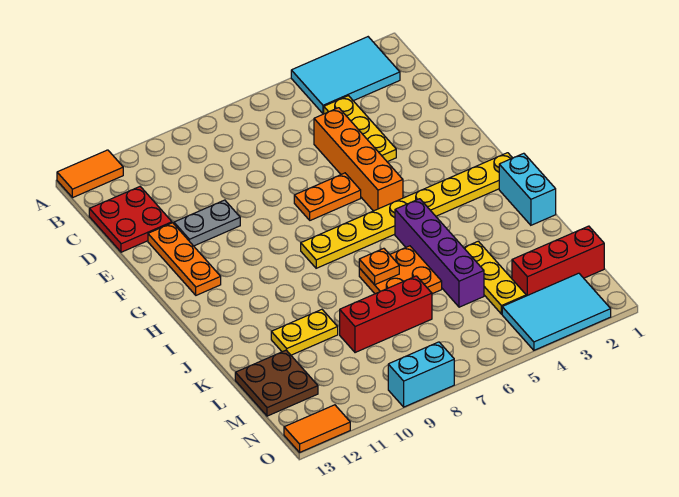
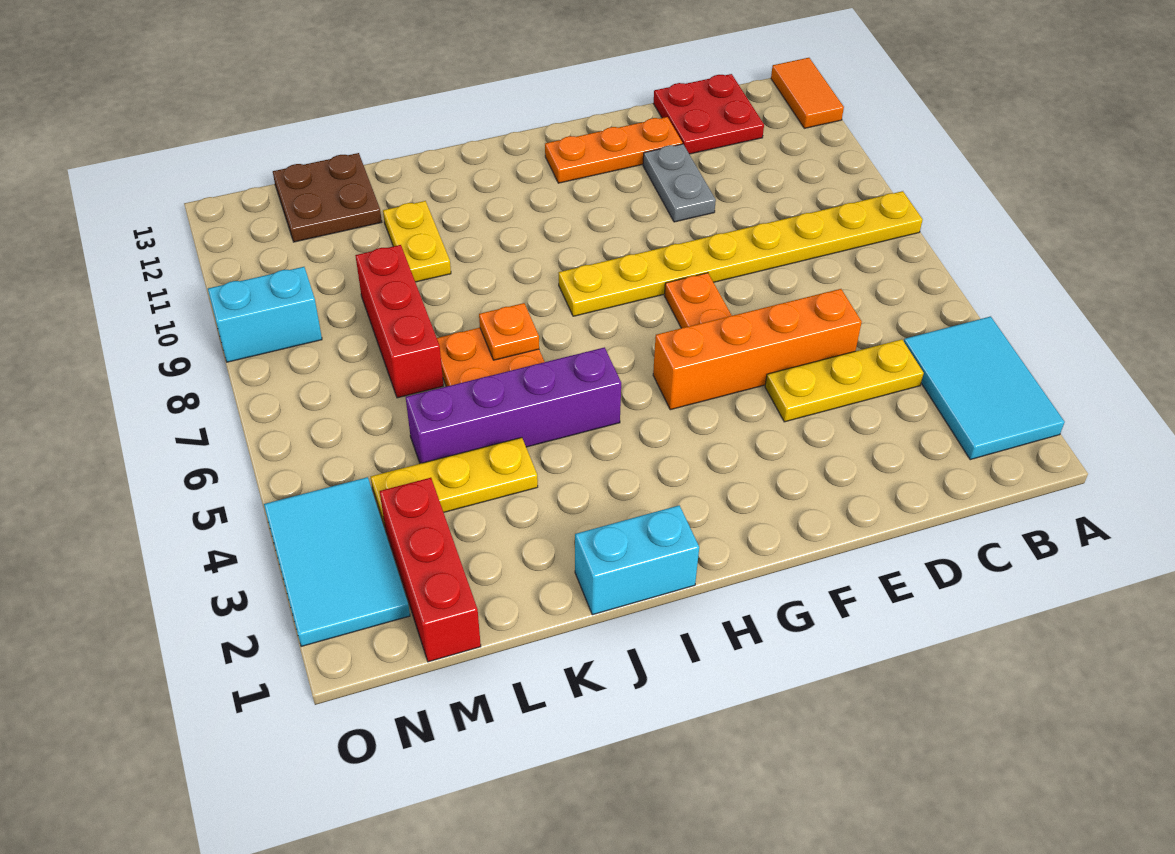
yellow plate H1:H8 level 1 -> yellow plate A8:H8 level 1
cyan brick O8:O9 level 1 -> cyan brick N9:O9 level 1
orange tile O12:O13 level 1 -> none

